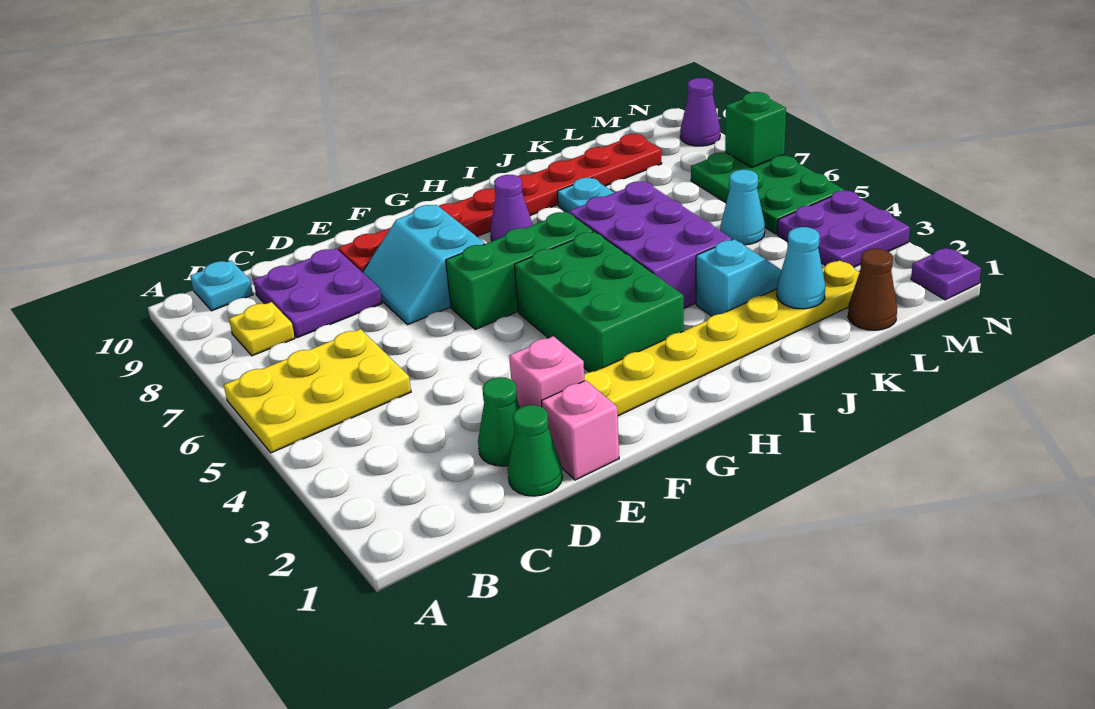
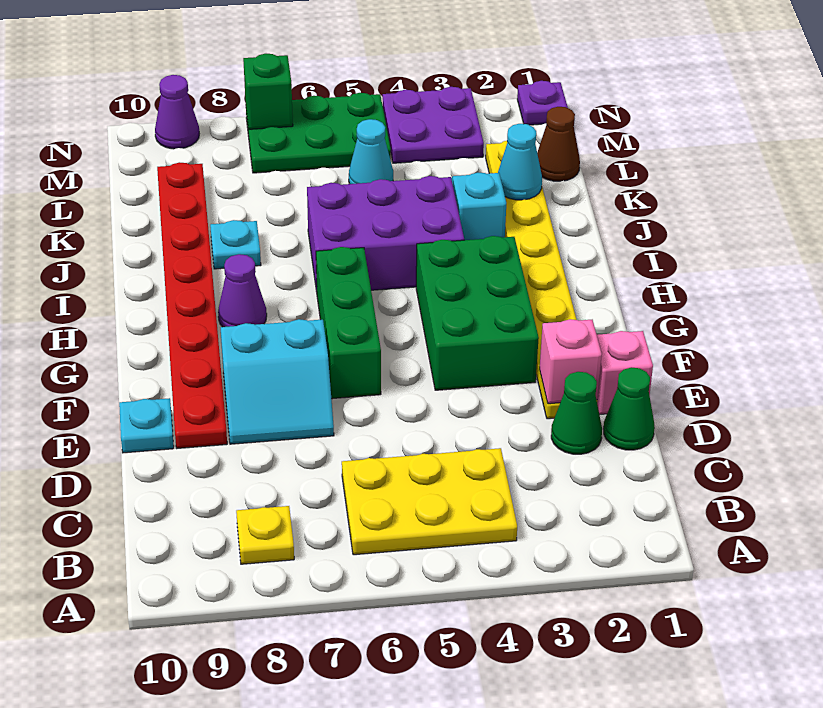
yellow plate A5:C6 level 1 -> yellow plate B4:C6 level 1
cyan plate B10 level 1 -> cyan plate E10 level 1
purple plate C8:D9 level 1 -> none
green brick G3:H5 level 1 -> green brick F3:H4 level 1

